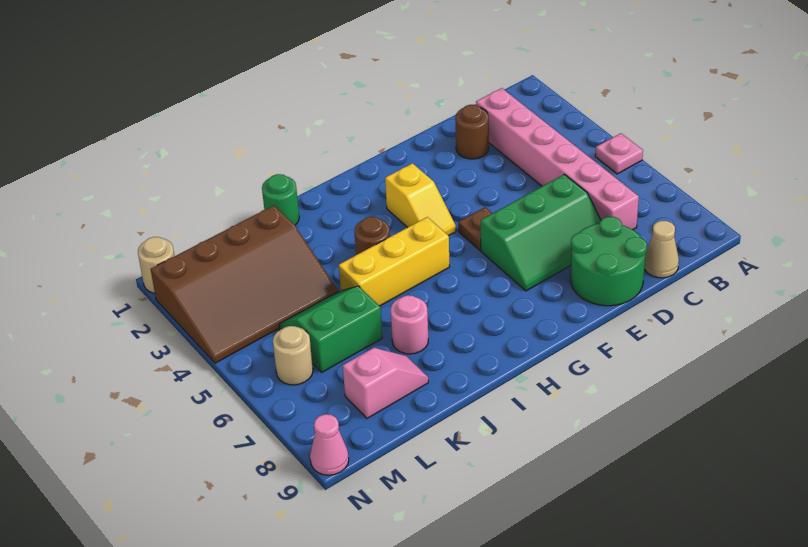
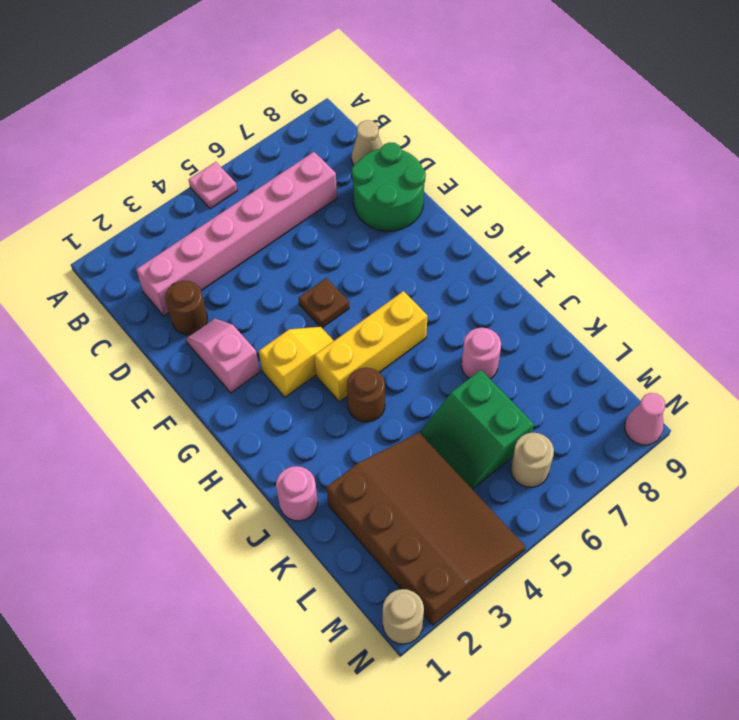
green slope D6:F7 level 1 top 6 -> none
yellow brick H5:J5 level 1 -> yellow brick H4:H6 level 1
green round brick J1 level 1 -> pink round brick J1 level 1
pink slope K8:L8 level 1 top L -> pink slope E2:F2 level 1 top F

